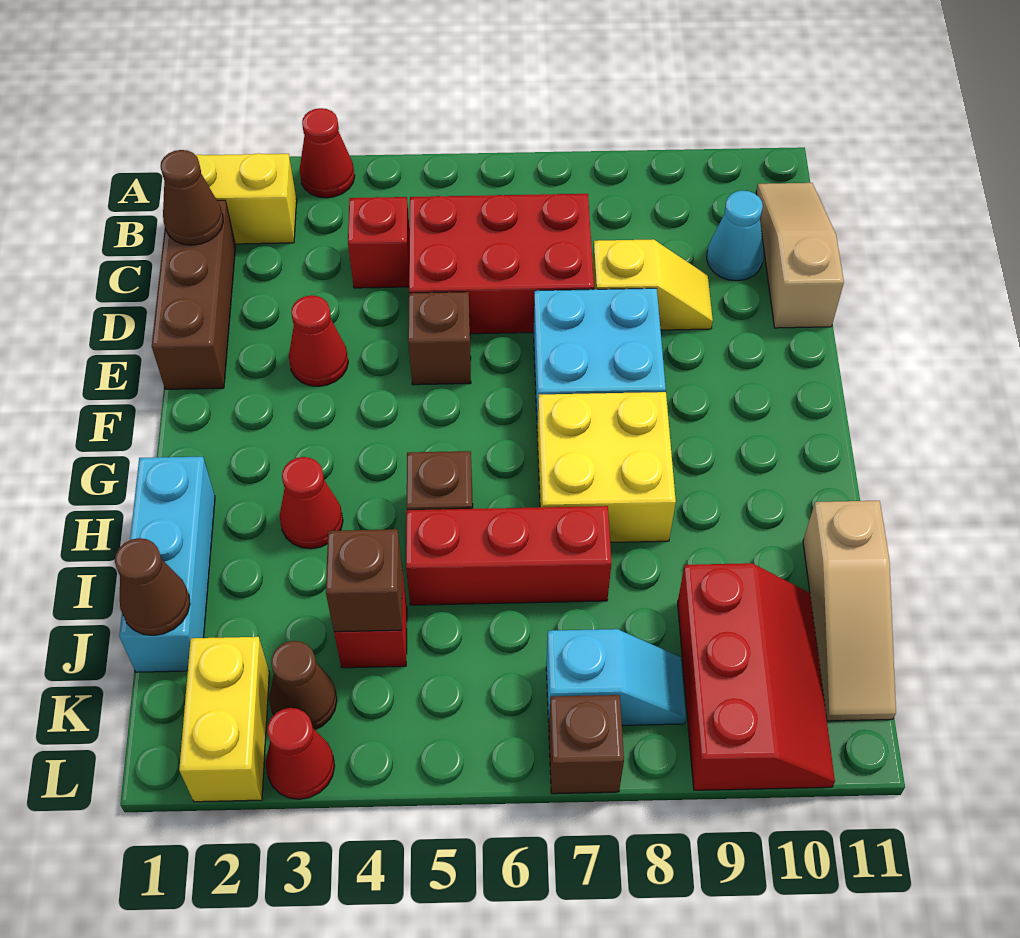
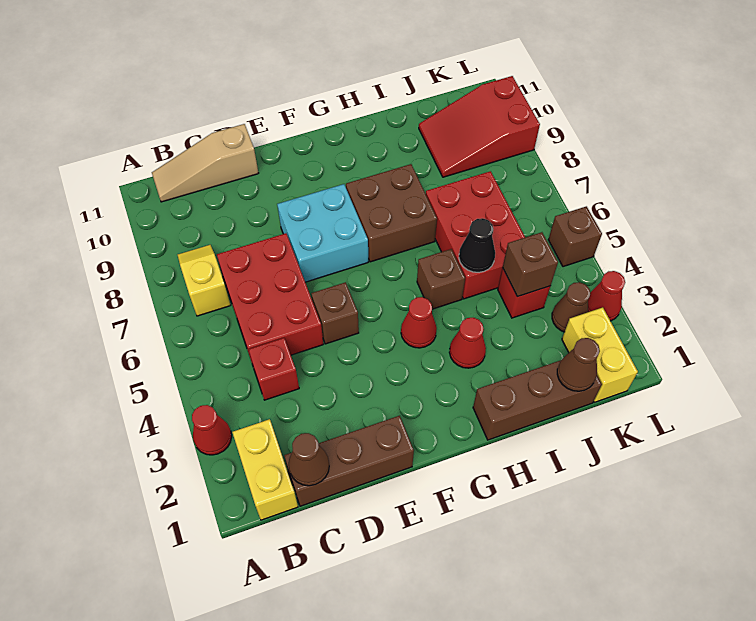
cyan cone C10 level 1 -> none
yellow slope D8:D9 level 1 top 8 -> yellow slope B7:B8 level 1 top 7
red cone E3 level 1 -> red cone G4 level 1
yellow brick G7:H8 level 1 -> brown brick G7:H8 level 1
cyan brick H1:J1 level 1 -> brown brick H1:J1 level 1
red brick I5:I7 level 1 -> red brick I5:J7 level 1
none -> black cone I5 level 2
tan slope I11:K11 level 1 top I -> none
red slope J9:L10 level 1 top 9 -> red slope J9:L10 level 1 top L
yellow brick K2:L2 level 1 -> yellow brick K1:K2 level 1
cyan slope K7:K8 level 1 top 7 -> none
brown brick L7 level 1 -> brown brick L5 level 1

